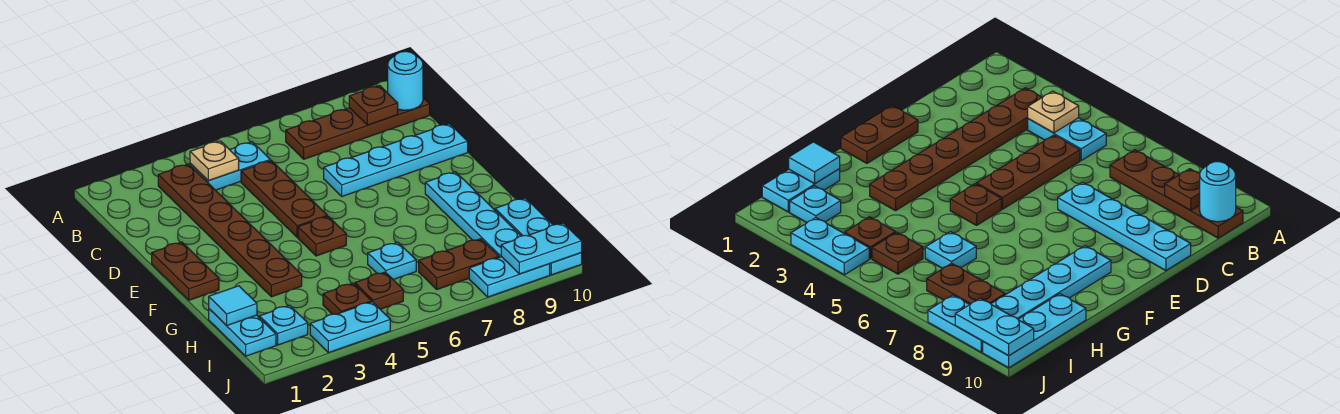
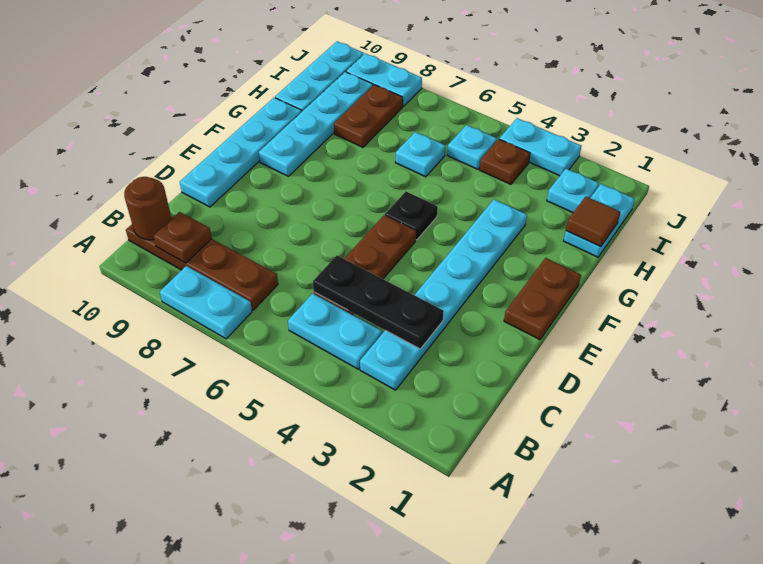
brown plate B3:G3 level 1 -> cyan plate B3:G3 level 1
tan plate B4 level 2 -> none
cyan round brick B10 level 2 -> brown round brick B10 level 2
none -> black plate C3:C5 level 2
cyan plate D7:D10 level 1 -> cyan plate D10:G10 level 1
brown plate F5 level 1 -> black plate F5 level 1
cyan tile H1 level 2 -> brown tile H1 level 2
brown plate I5 level 1 -> cyan plate I5 level 1
brown plate I7:I8 level 1 -> brown plate H8:I8 level 1
cyan plate J9:J10 level 2 -> cyan plate A7:A8 level 1

